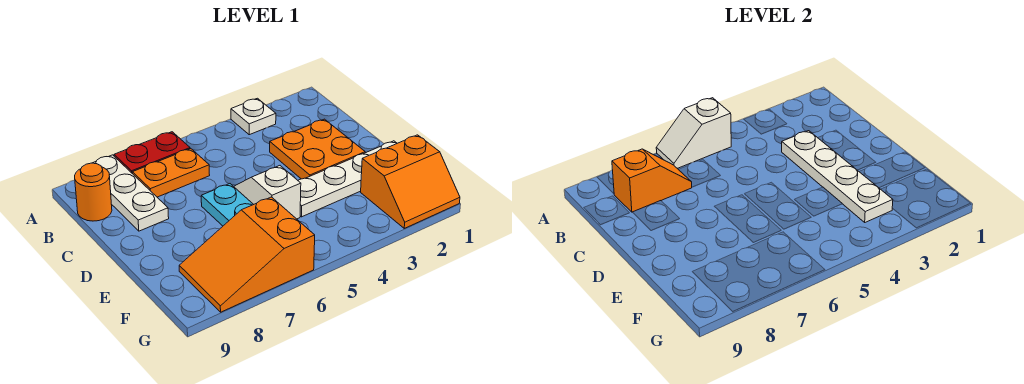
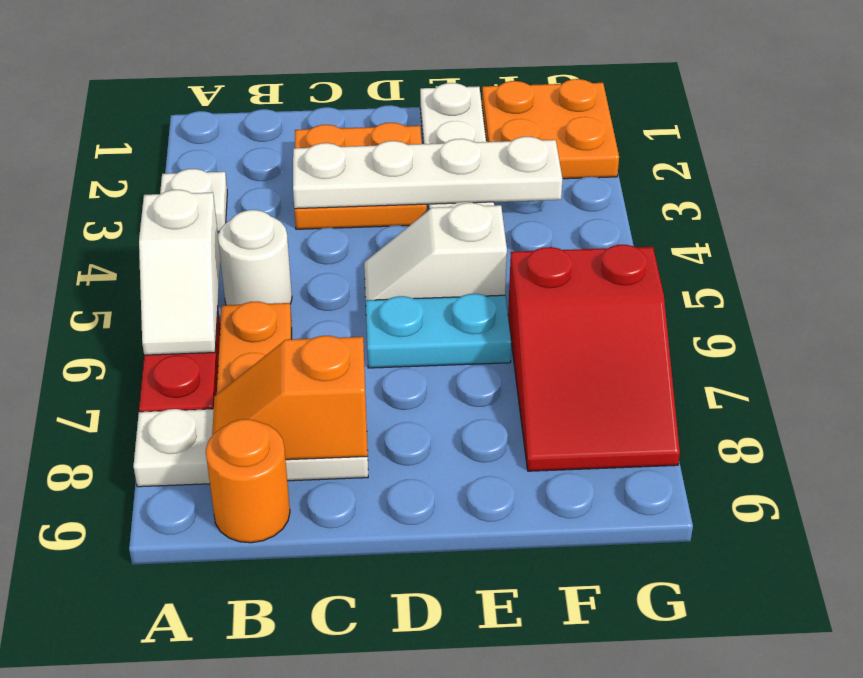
none -> white round brick B5 level 1
orange slope B7:B8 level 2 top 8 -> orange slope B8:C8 level 2 top C
orange slope F1:G2 level 1 top F -> orange plate F1:G2 level 1
orange slope F6:G8 level 1 top 6 -> red slope F6:G8 level 1 top 6

